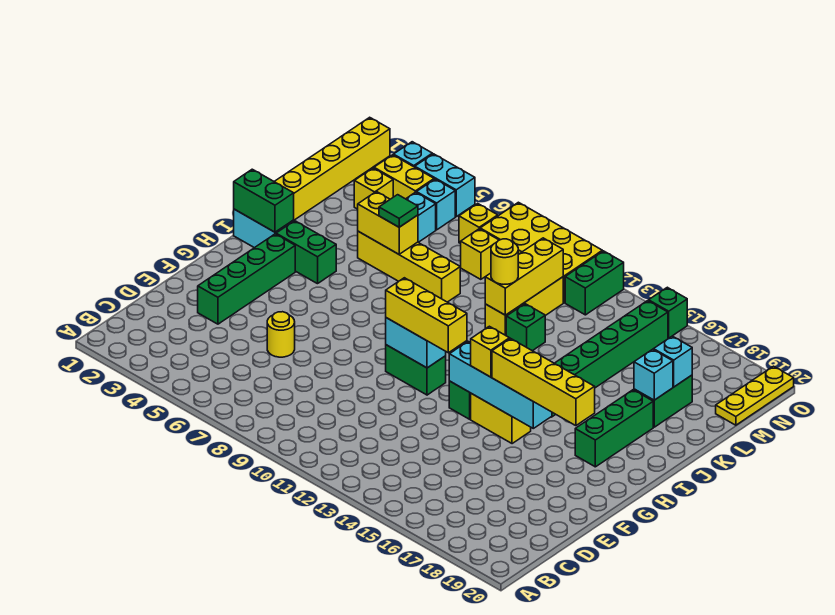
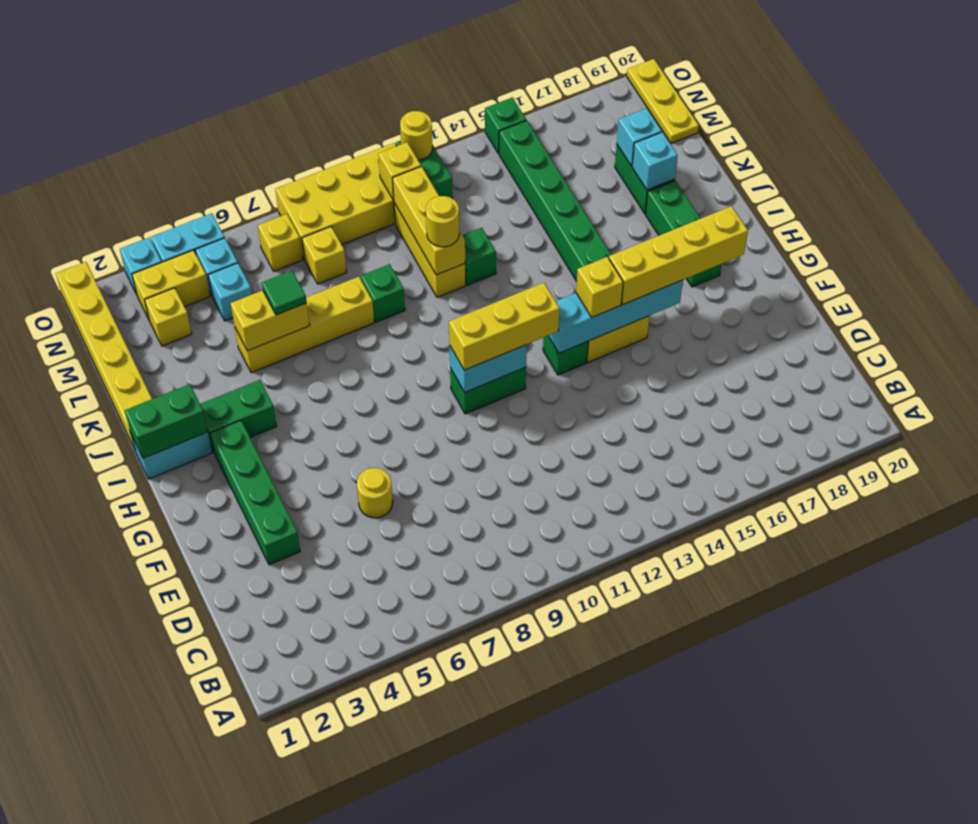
none -> green brick K9 level 1
none -> yellow brick N11 level 2
none -> yellow round brick O12 level 2

